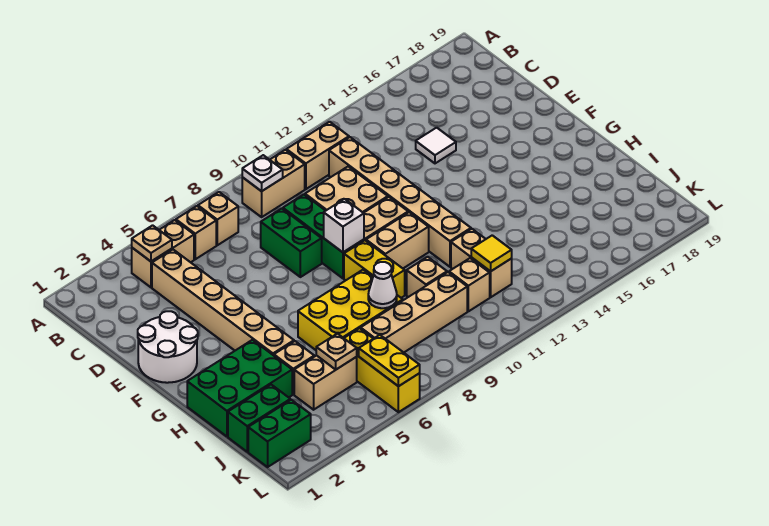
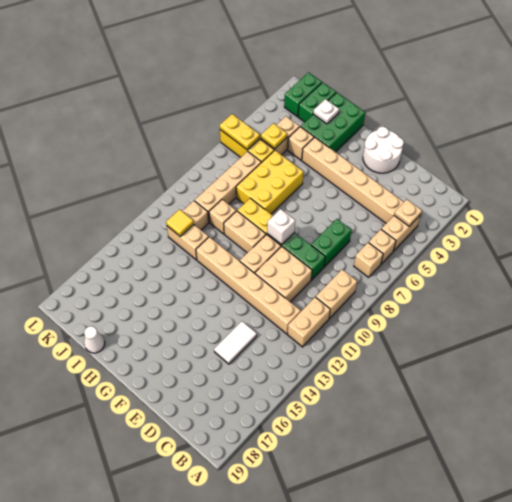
white plate B9 level 2 -> white plate I2 level 2
green brick D8:E8 level 1 -> green brick D7:D8 level 1
white tile D15 level 1 -> white tile D14:D15 level 1
tan brick G10:G11 level 1 -> tan brick G10:H10 level 1
white cone I8 level 2 -> white cone I19 level 1
tan plate J5 level 2 -> yellow plate J5 level 2

